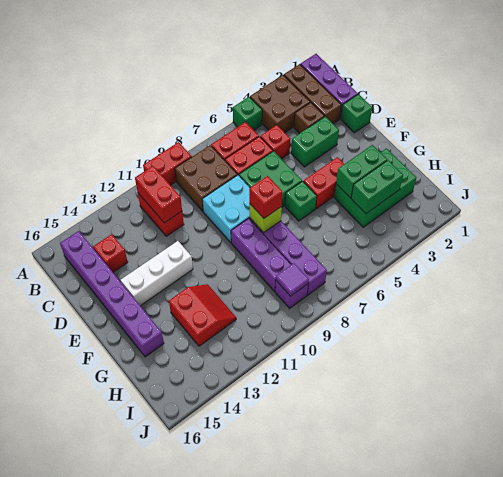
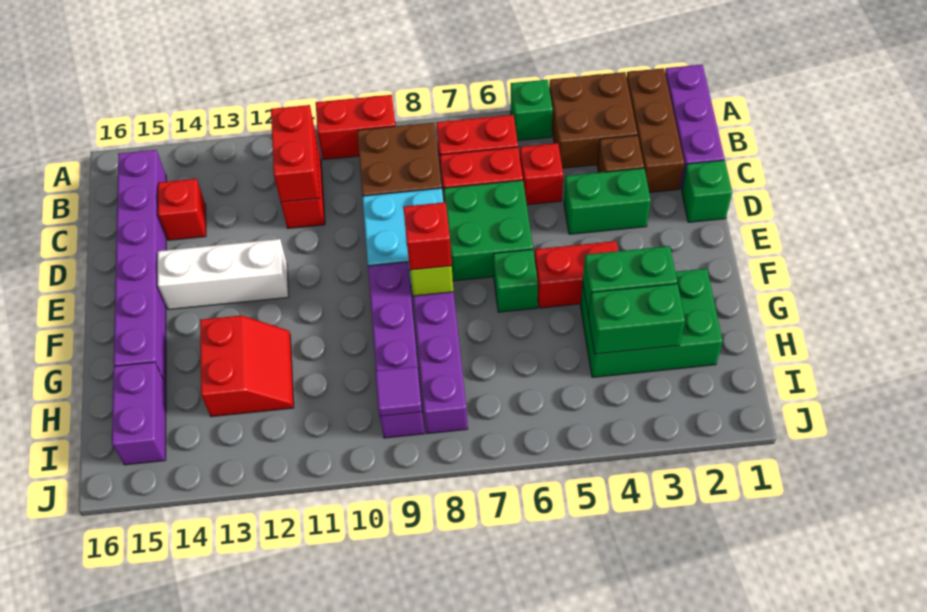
none -> purple brick H15:I15 level 1

